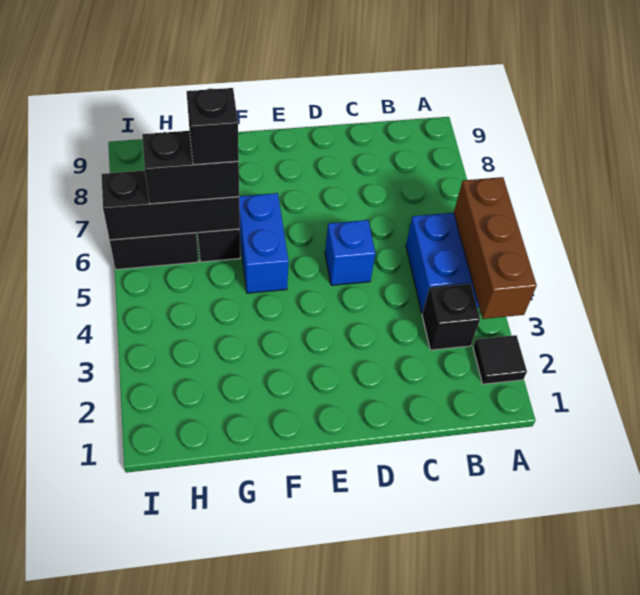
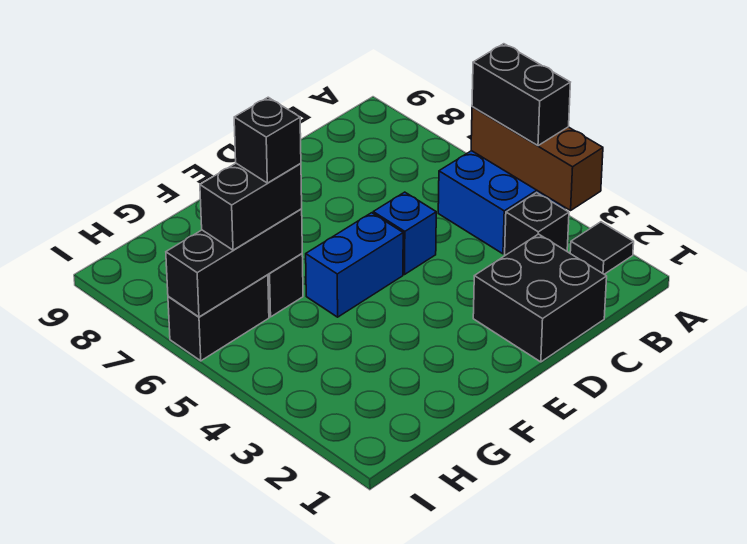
none -> black brick A4:A5 level 3
none -> black brick C1:D2 level 1
blue brick F5:F6 level 1 -> blue brick E5:F5 level 1

